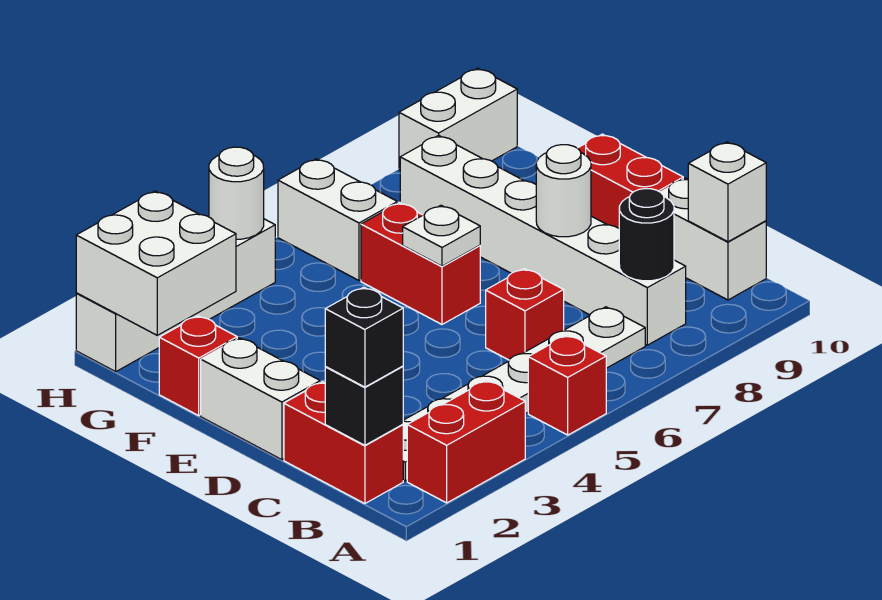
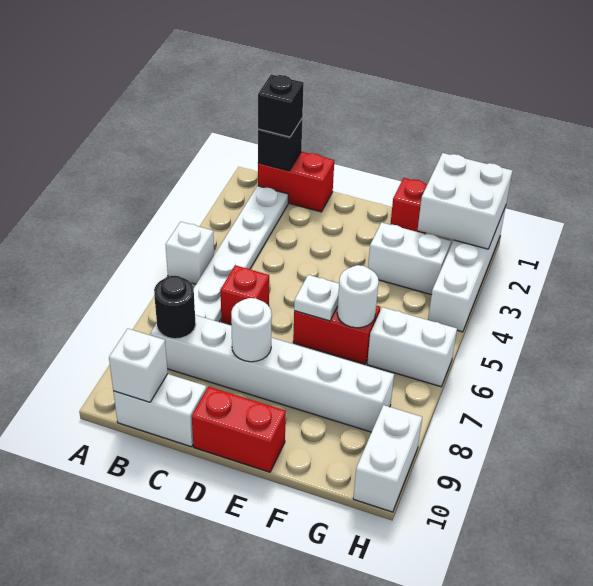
red brick A2:A3 level 1 -> none
red brick A5 level 1 -> white brick A5 level 1
white brick D1:E1 level 1 -> white brick F3:G3 level 1
white round brick H4 level 2 -> white round brick F6 level 2

